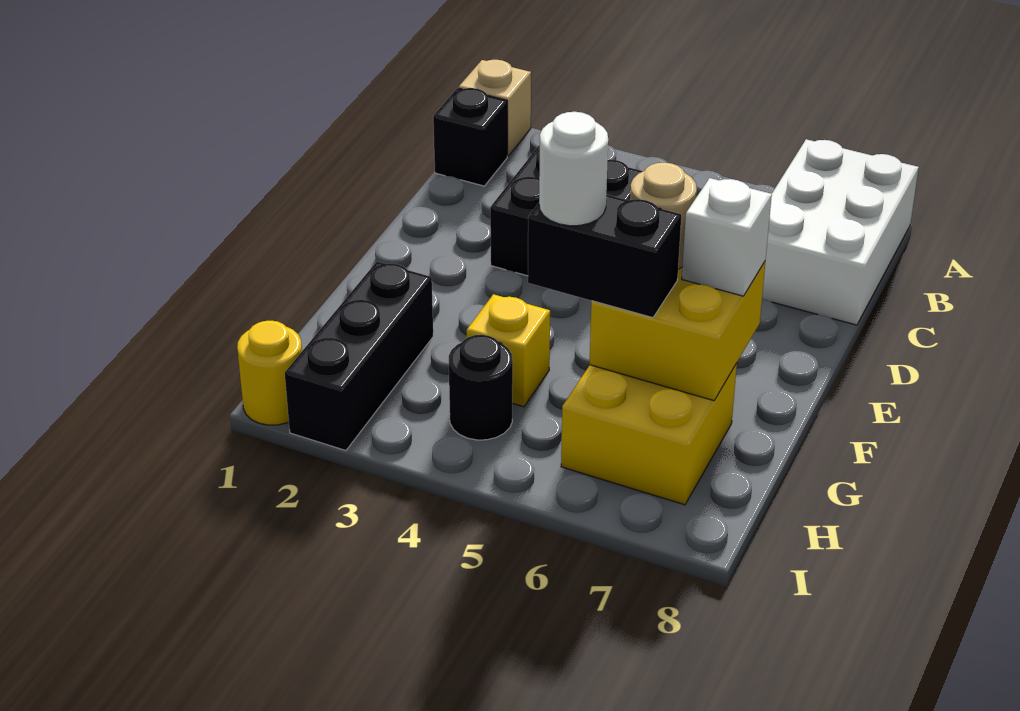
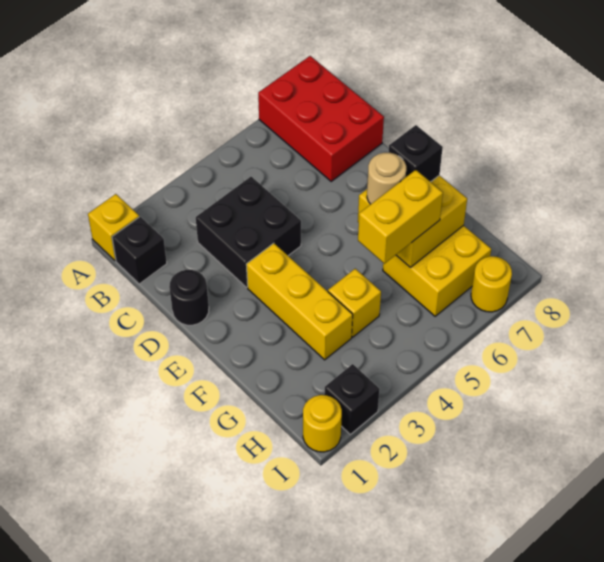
tan brick A1 level 1 -> yellow brick A1 level 1
white brick A7:C8 level 1 -> red brick A7:C8 level 1
none -> yellow brick E3:G3 level 1
white brick F7 level 3 -> black brick F7 level 3
black brick G2:I2 level 1 -> black brick I2 level 1
black brick G5:G6 level 3 -> yellow brick G5:G6 level 3
white round brick G5 level 4 -> none
black round brick H4 level 1 -> black round brick D1 level 1
none -> yellow round brick I7 level 1

